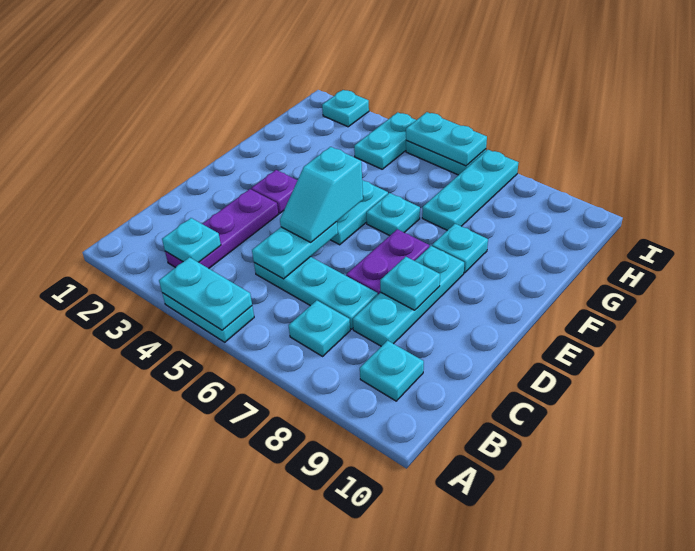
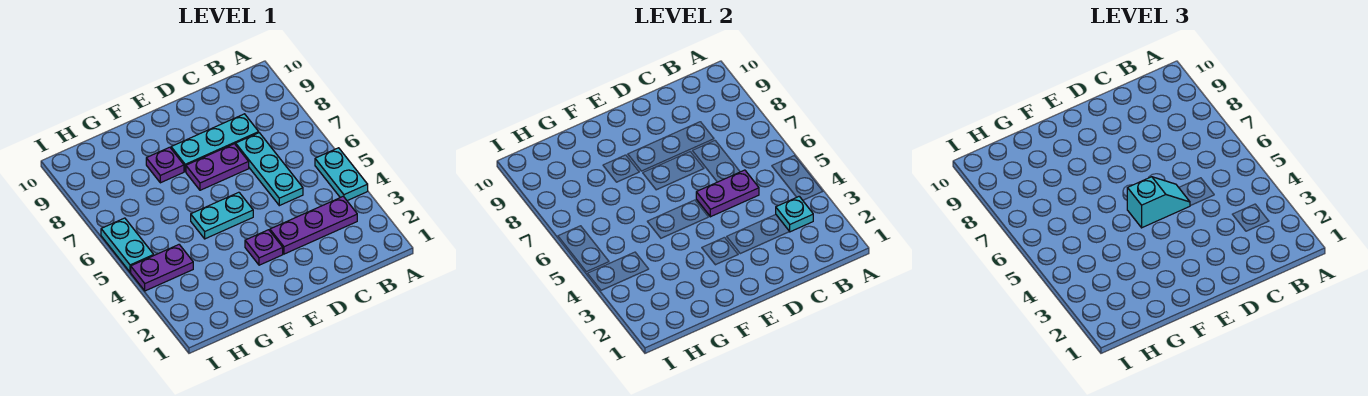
cyan plate A4:A5 level 2 -> none
cyan plate B7 level 1 -> none
cyan plate B9 level 1 -> none
cyan plate C5:D5 level 2 -> purple plate C5:D5 level 2
cyan plate D8 level 2 -> none
cyan plate F6 level 1 -> none
cyan plate F8 level 1 -> purple plate F8 level 1
cyan plate G7:I7 level 1 -> none
cyan plate H4:I4 level 1 -> purple plate H4:I4 level 1
cyan plate I2 level 1 -> none
cyan plate I5:I6 level 2 -> none

